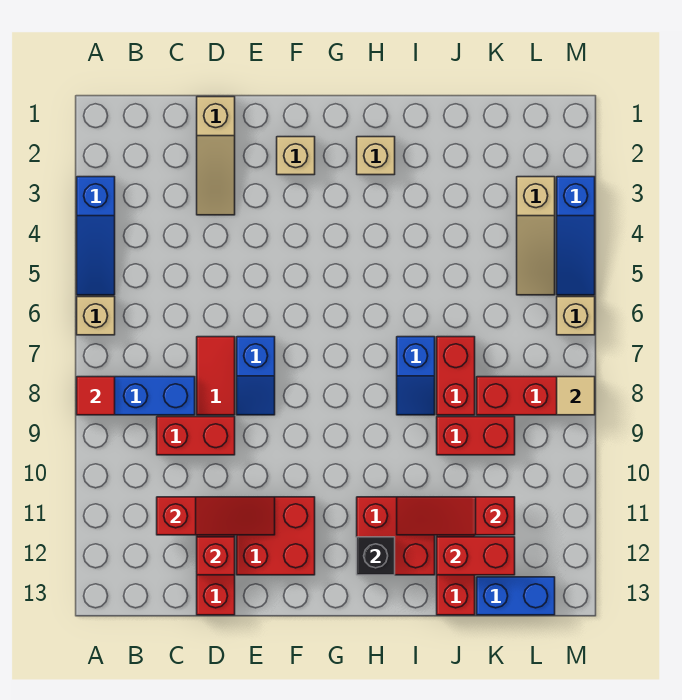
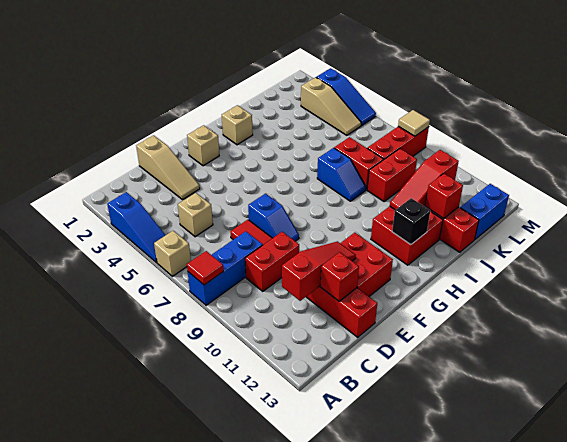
red brick J12:K12 level 2 -> red brick J12 level 2
tan brick M6 level 1 -> tan brick C5 level 1

